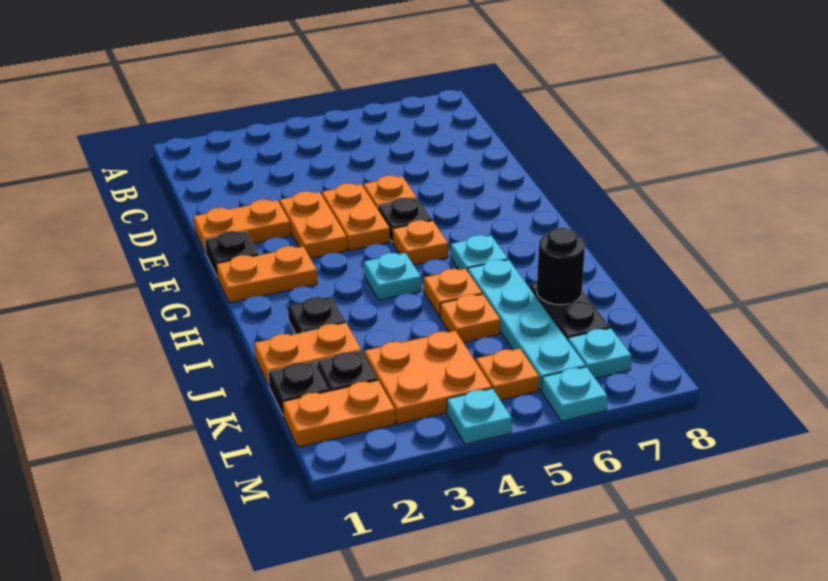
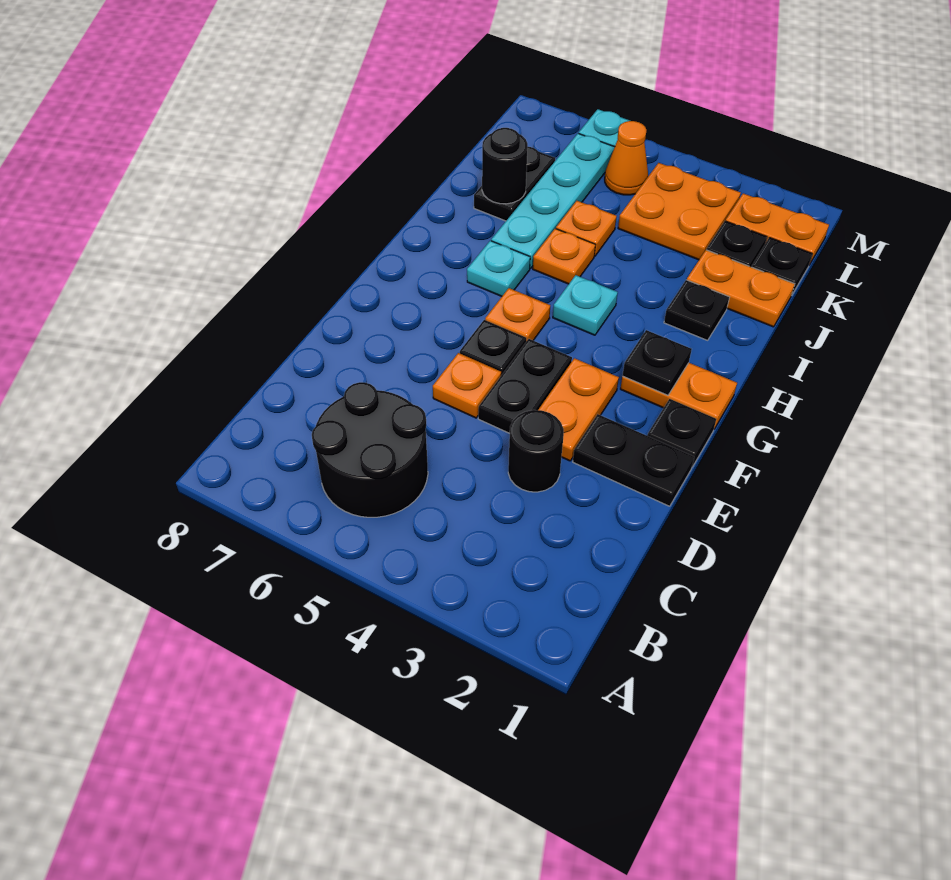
none -> black round brick B5:C6 level 1
none -> black round brick D3 level 1
orange plate E1:E2 level 1 -> black plate E1:E2 level 1
orange plate E4:F4 level 1 -> black plate E4:F4 level 1
none -> black plate G2 level 2
orange plate L5 level 1 -> orange cone L5 level 1
cyan plate L7 level 1 -> none
cyan plate M4 level 1 -> none

